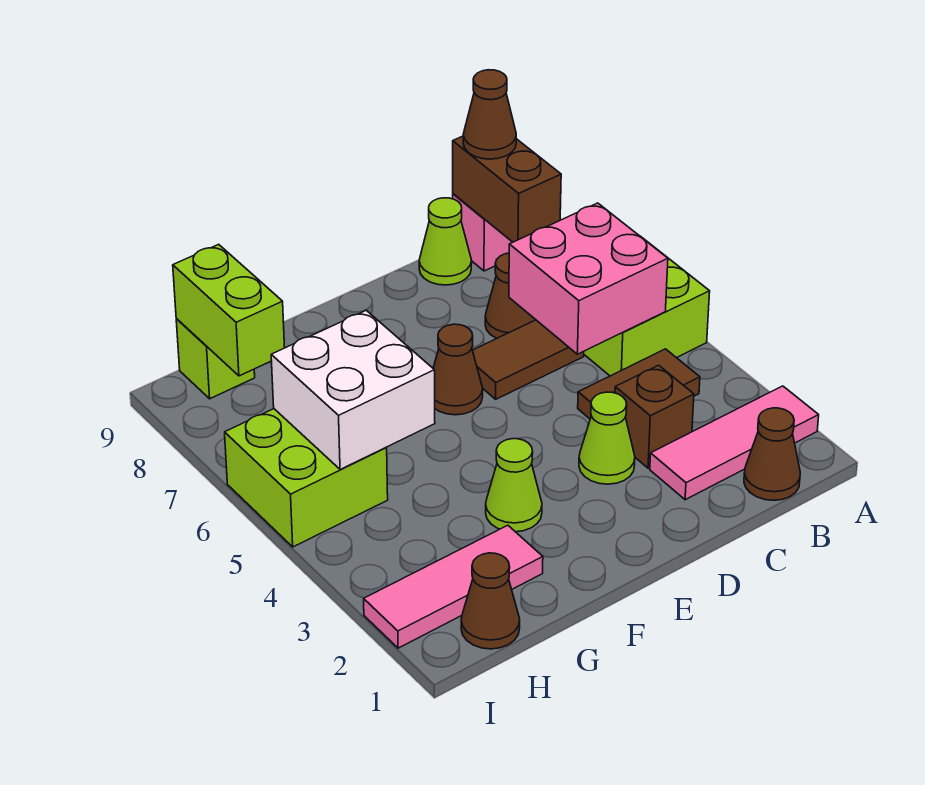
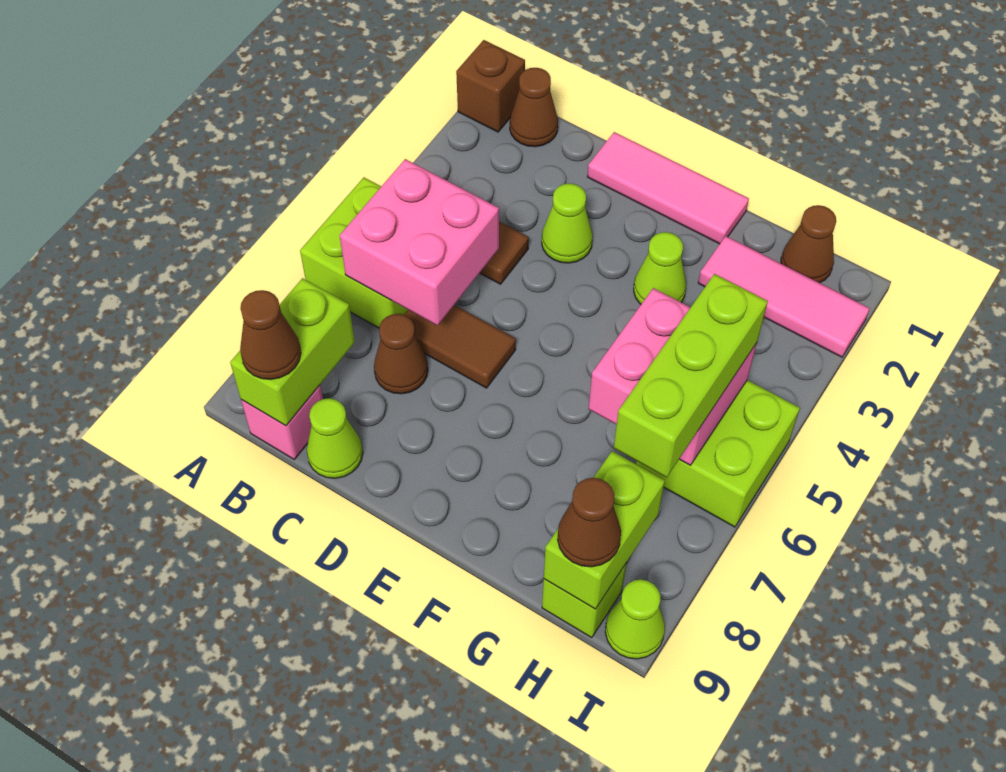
pink tile A2:C2 level 1 -> pink tile D1:F1 level 1
brown brick B8:B9 level 2 -> lime brick B8:B9 level 2
brown brick C3 level 1 -> brown brick A1 level 1
brown cone E6 level 1 -> brown cone H9 level 3
white brick G5:H6 level 2 -> pink brick G5:H6 level 2
none -> lime brick H5:H7 level 3
none -> lime cone I9 level 1

